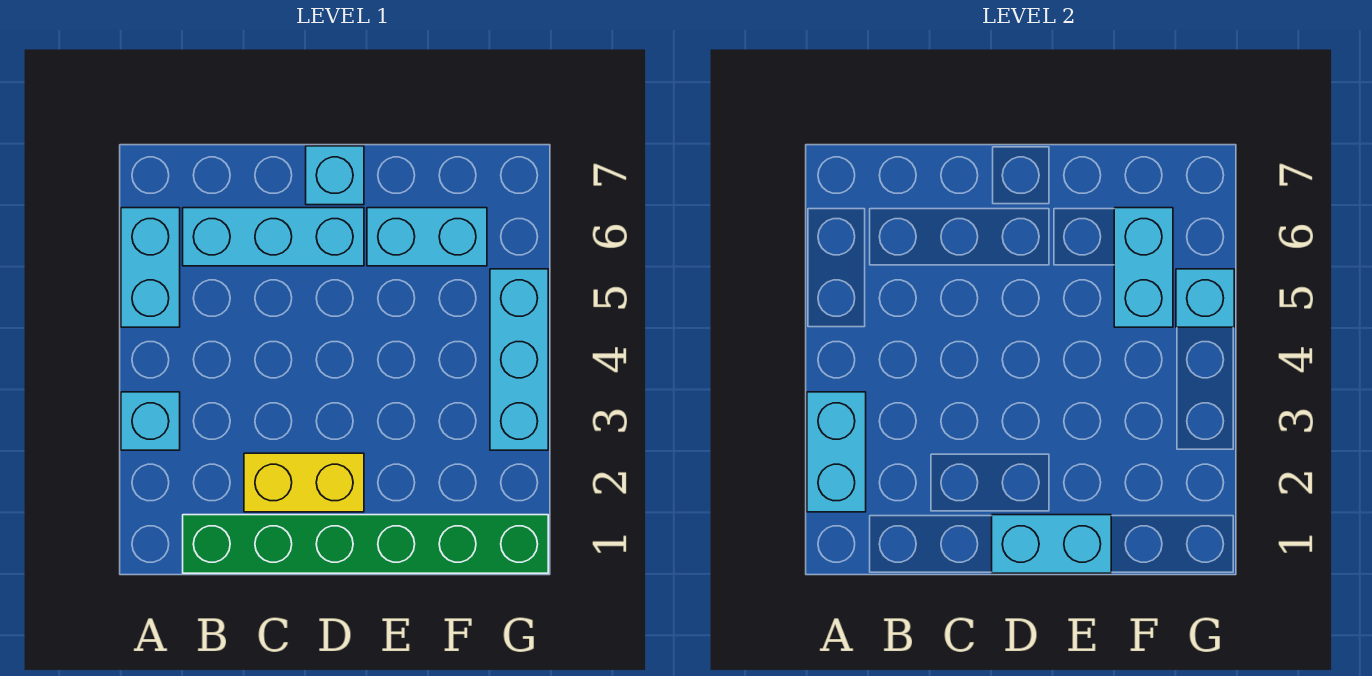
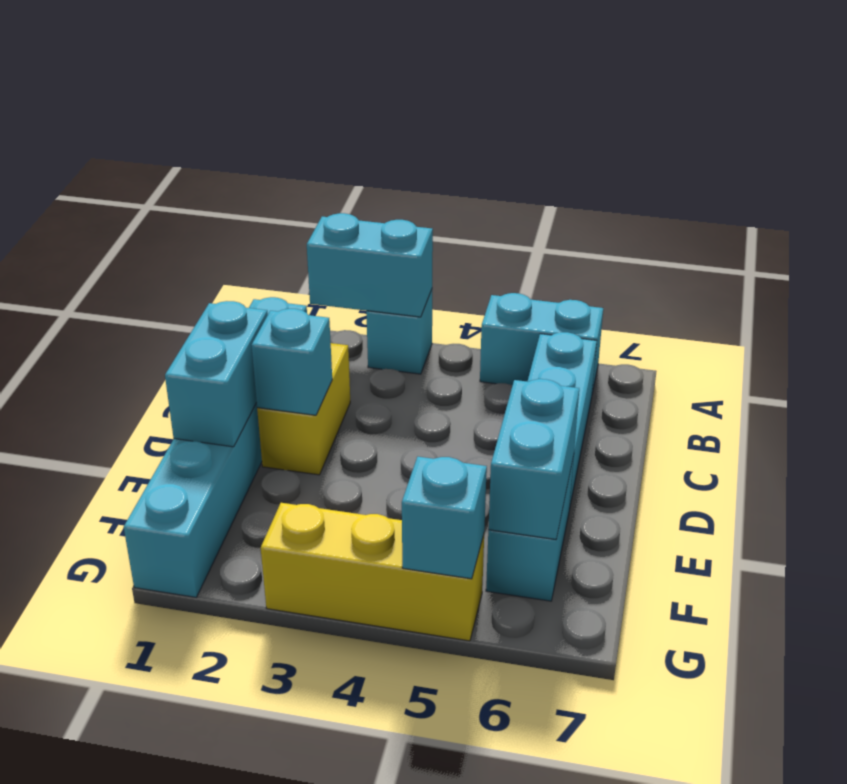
green brick B1:G1 level 1 -> cyan brick B1:G1 level 1
cyan brick D7 level 1 -> cyan brick D2 level 2
cyan brick F5:F6 level 2 -> cyan brick E6:F6 level 2
cyan brick G3:G5 level 1 -> yellow brick G3:G5 level 1

